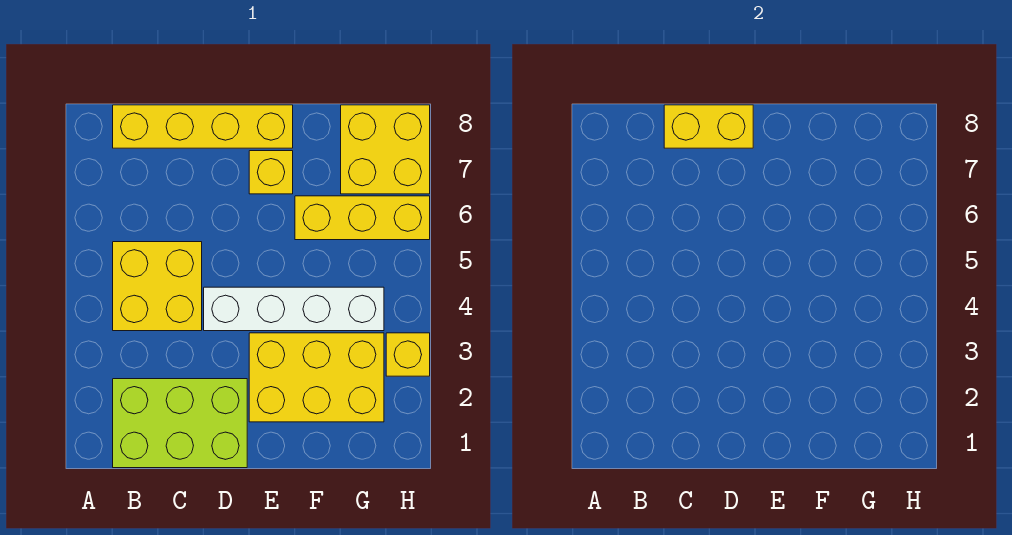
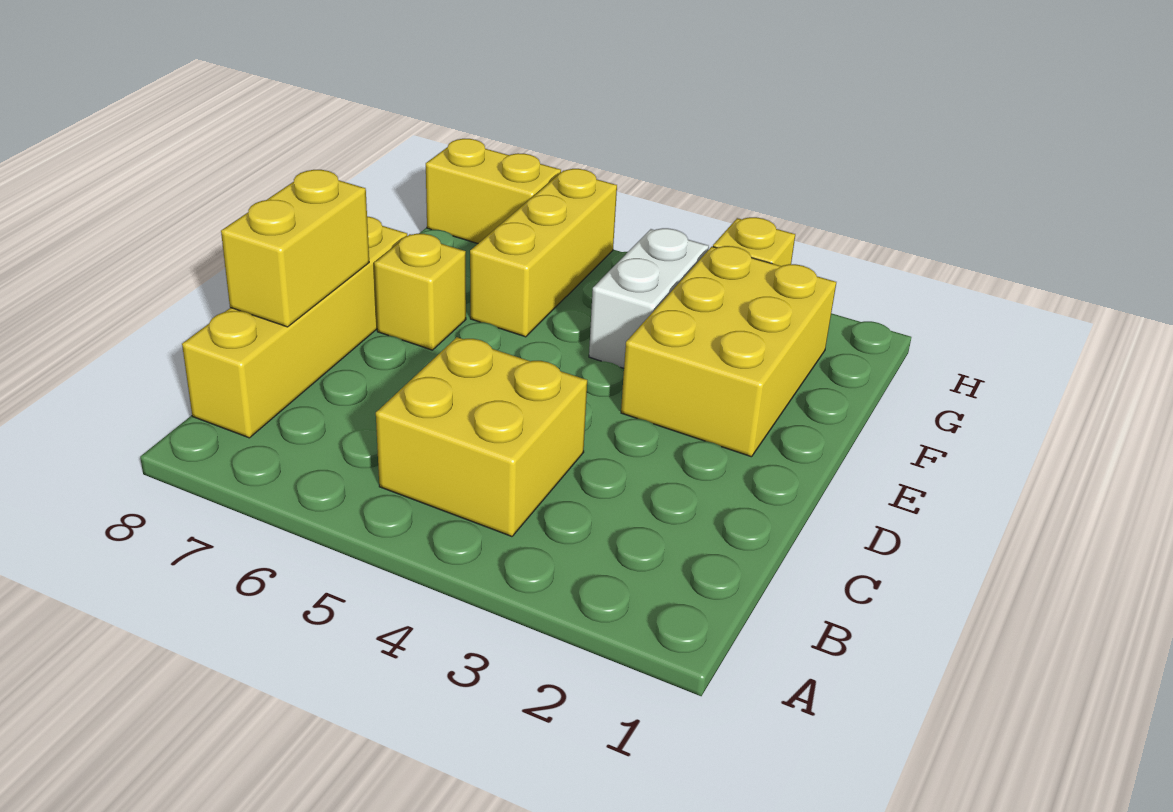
lime brick B1:D2 level 1 -> none
white brick D4:G4 level 1 -> white brick F4:G4 level 1
yellow brick G7:H8 level 1 -> yellow brick H7:H8 level 1

